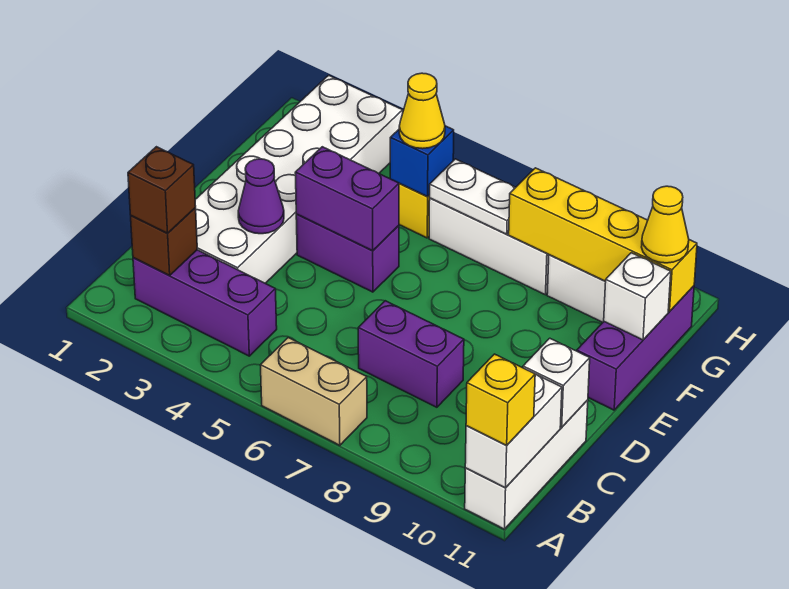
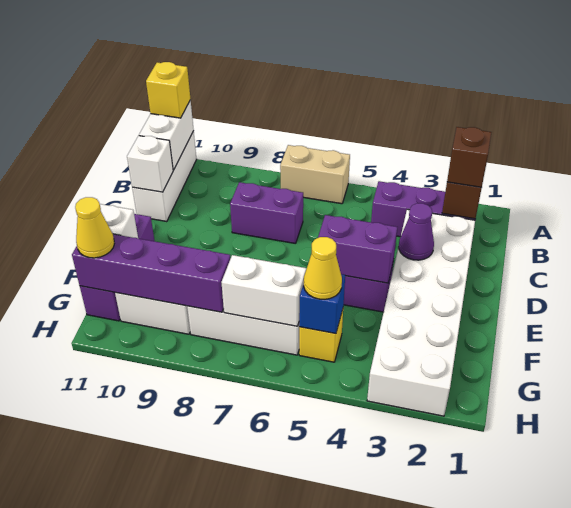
white plate G6:G7 level 2 -> white brick G6:G7 level 2
yellow brick G8:G11 level 2 -> purple brick G8:G11 level 2

